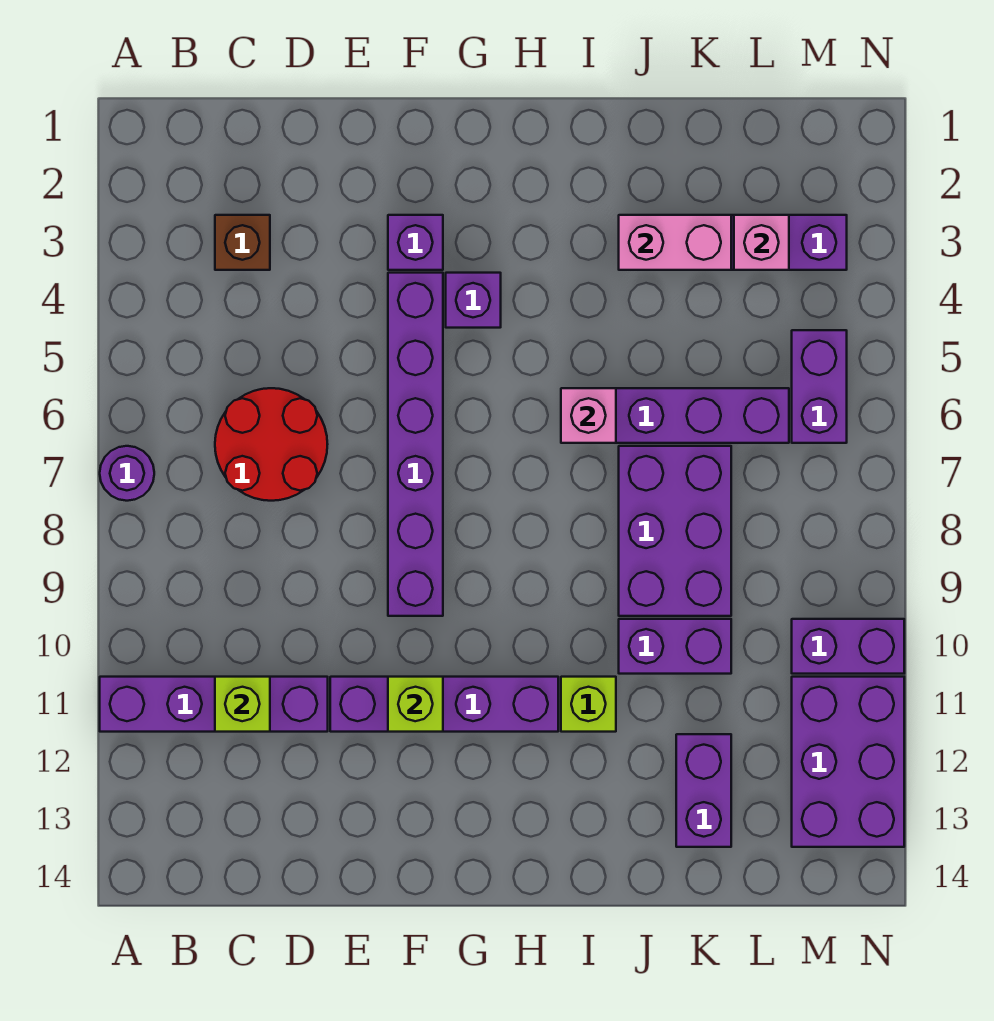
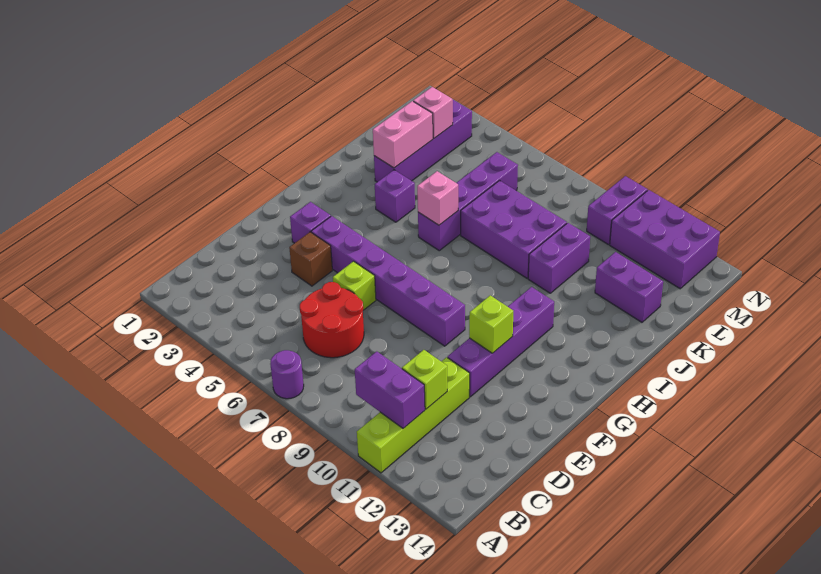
purple brick A11:D11 level 1 -> lime brick A11:D11 level 1
brown brick C3 level 1 -> brown brick E4 level 1
purple brick G4 level 1 -> purple brick I4 level 1
lime brick I11 level 1 -> lime brick E6 level 1
purple brick M5:M6 level 1 -> purple brick B10:B11 level 2

